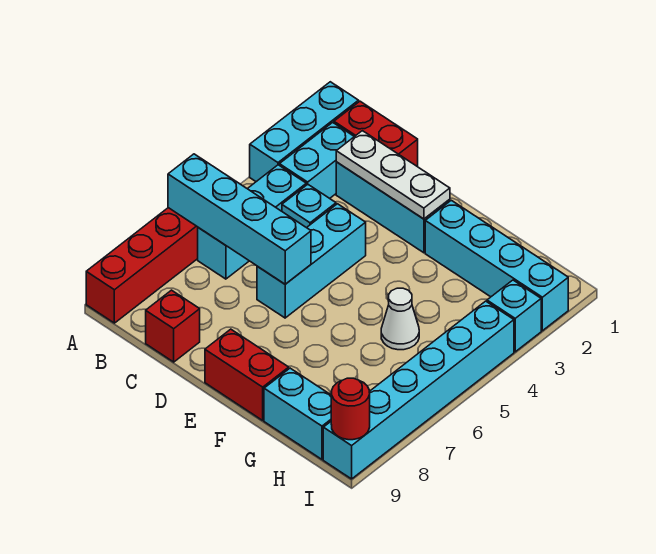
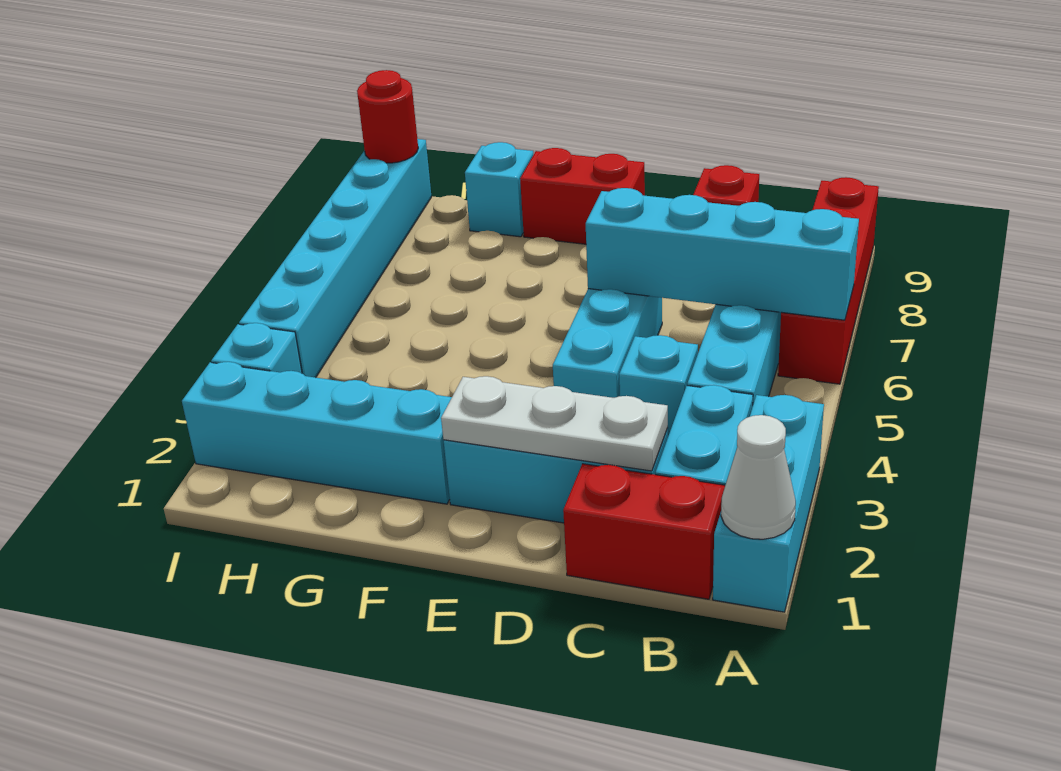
white cone G5 level 1 -> white cone A1 level 2
cyan brick G9:H9 level 1 -> cyan brick G9 level 1

